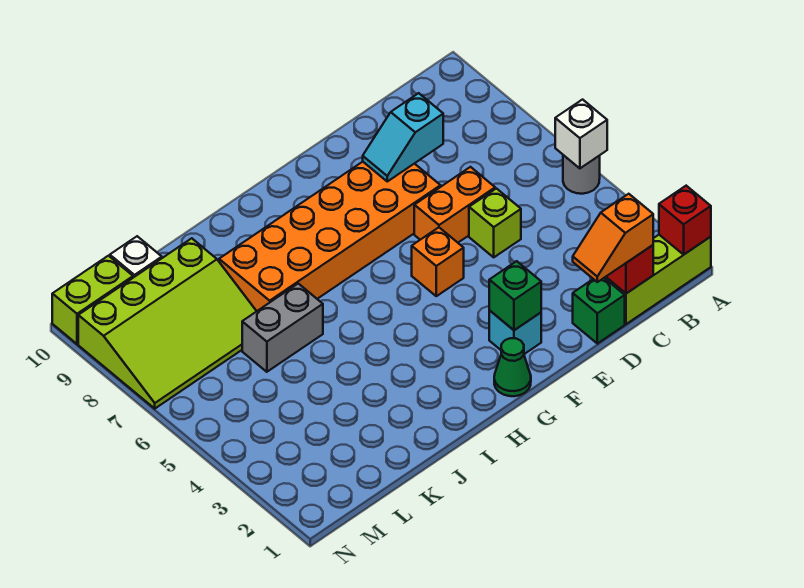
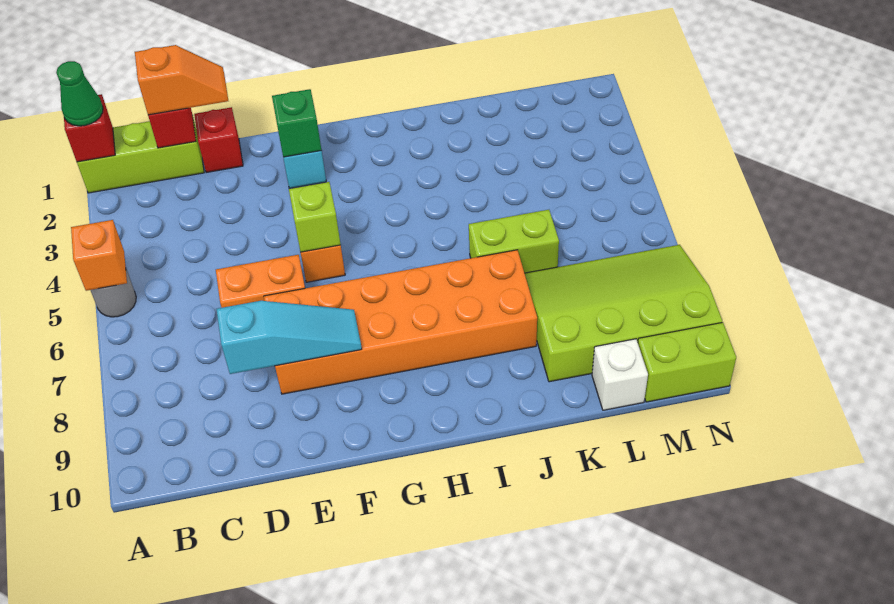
white brick A5 level 2 -> orange brick A5 level 2
green brick D1 level 1 -> red brick D1 level 1
lime brick D5 level 1 -> lime brick F5 level 2
cyan slope D8:E8 level 2 top D -> cyan slope D8:F8 level 2 top D
green cone G1 level 1 -> green cone A1 level 3
grey brick J6:K6 level 1 -> lime brick J6:K6 level 1

